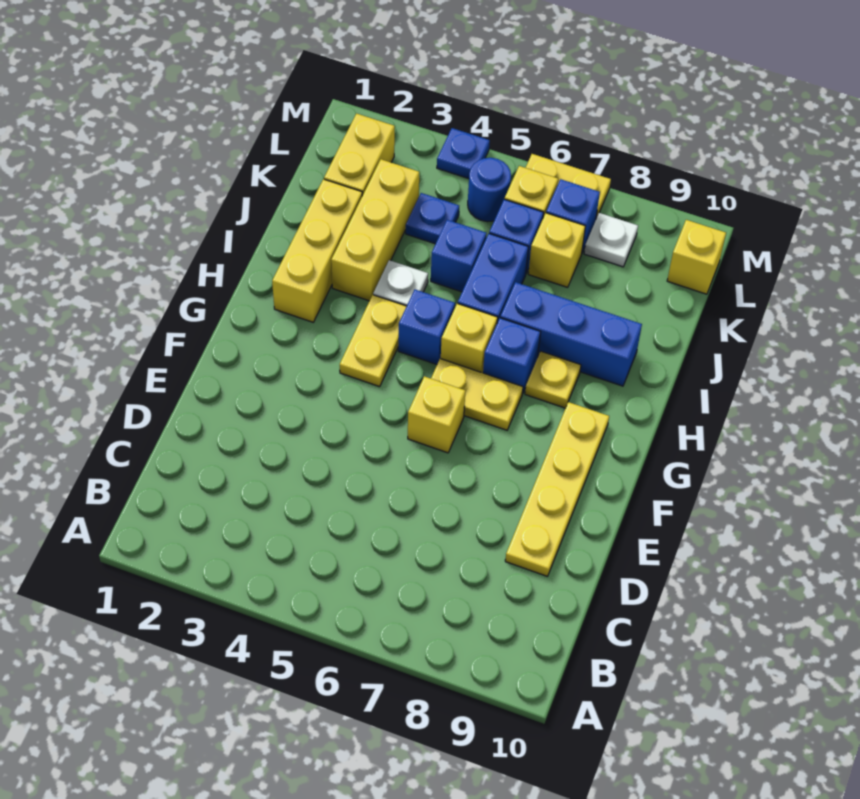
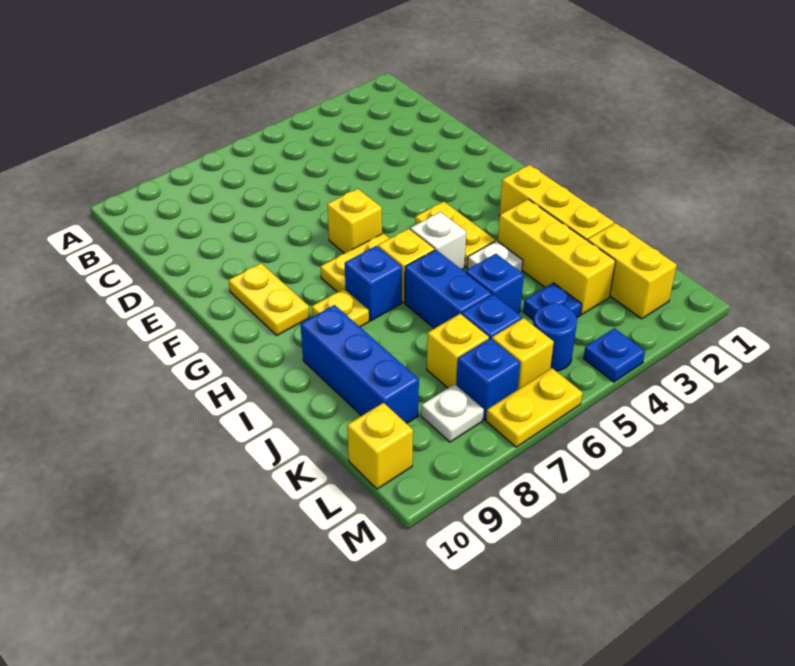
yellow plate D9:G9 level 1 -> yellow plate F9:G9 level 1
blue brick H5 level 1 -> white brick H5 level 1
blue brick I7:I9 level 1 -> blue brick I9:K9 level 1

